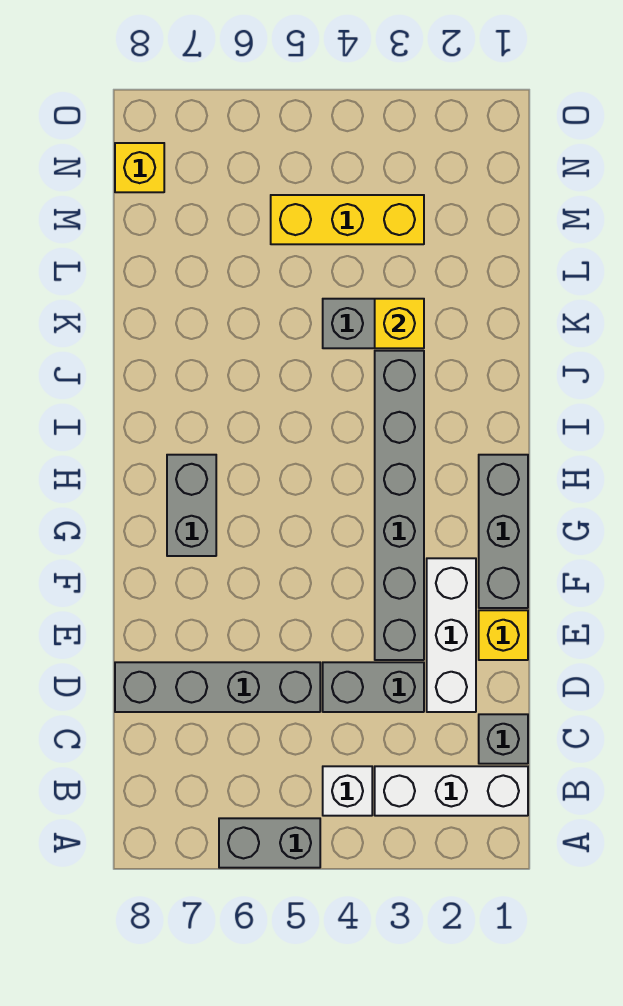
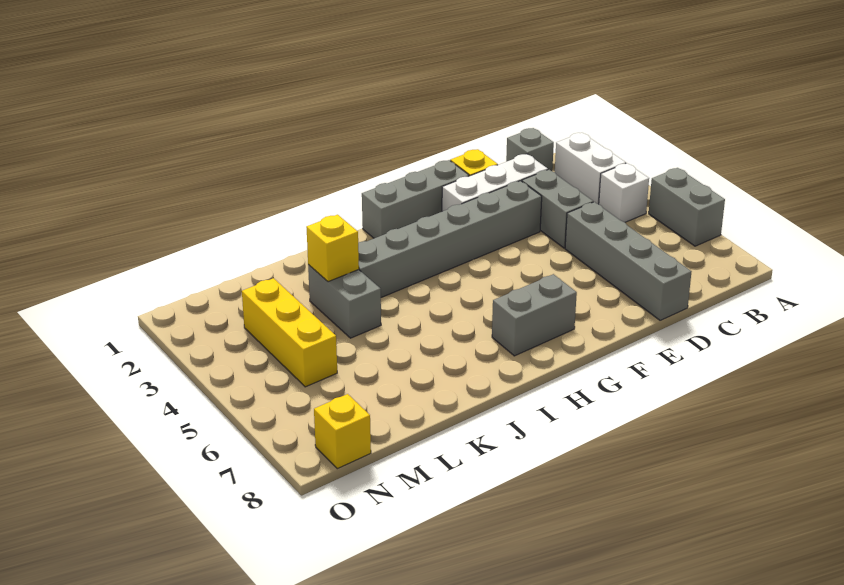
white brick B1:B3 level 1 -> white brick B2:B3 level 1

